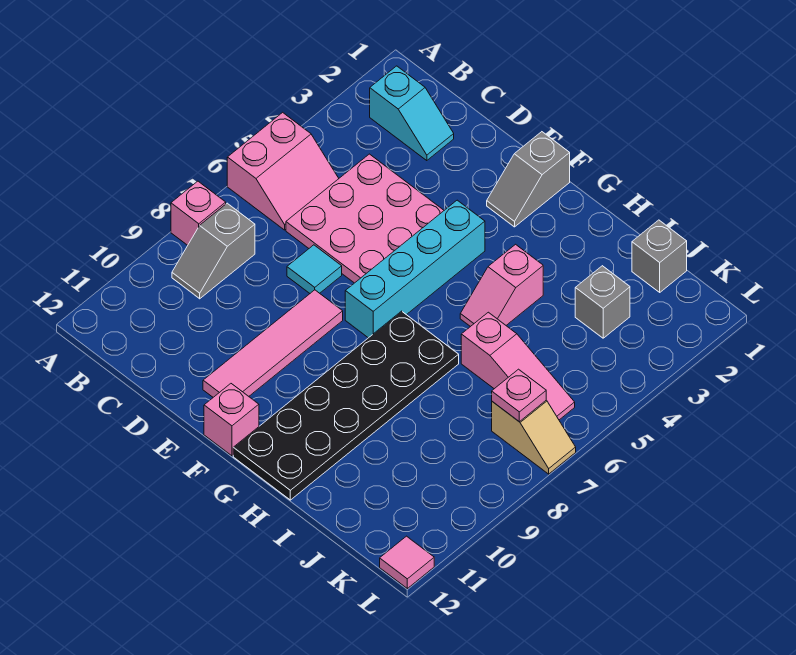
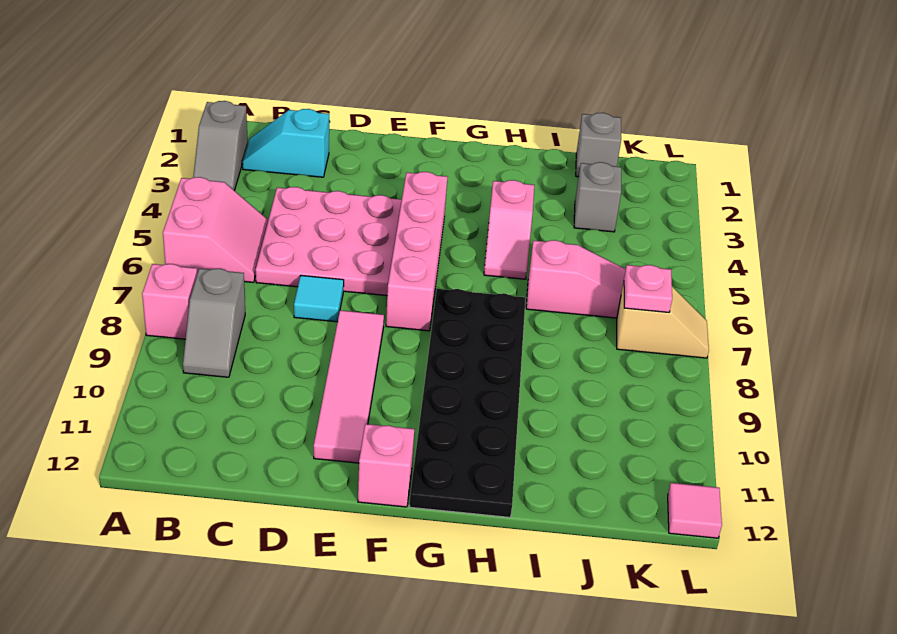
cyan slope B2:C2 level 1 top B -> cyan slope B2:C2 level 1 top C
grey slope F1:F2 level 1 top 1 -> grey slope A2:A3 level 1 top 2
cyan brick F4:F7 level 1 -> pink brick F4:F7 level 1

